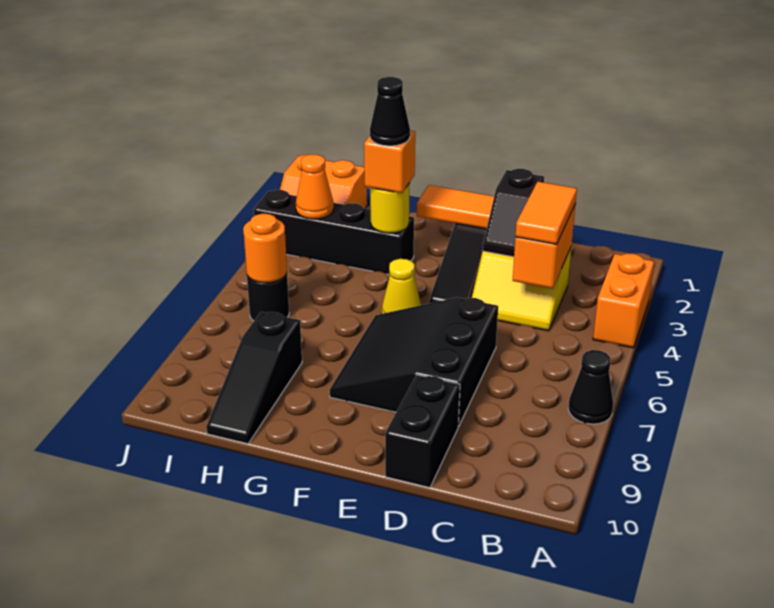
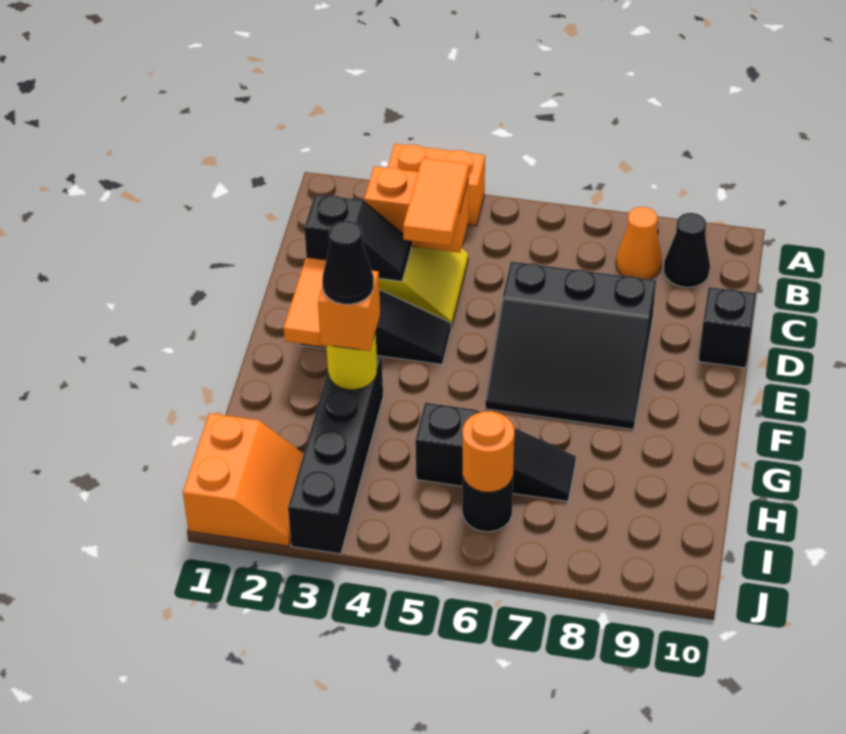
black cone A7 level 1 -> black cone B9 level 1
orange tile C3:C4 level 3 -> orange tile C4:D4 level 3
black brick D9:D10 level 1 -> black brick D10 level 1
yellow cone F5 level 1 -> none
black slope H8:H10 level 1 top 8 -> black slope H5:H7 level 1 top 5
orange cone I3 level 2 -> orange cone B8 level 1

